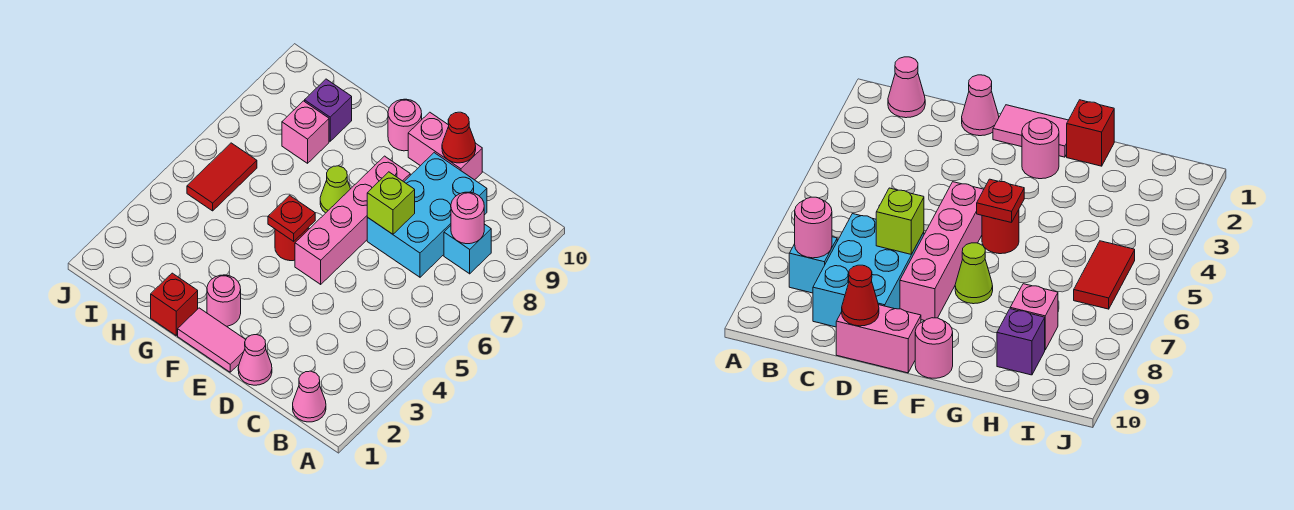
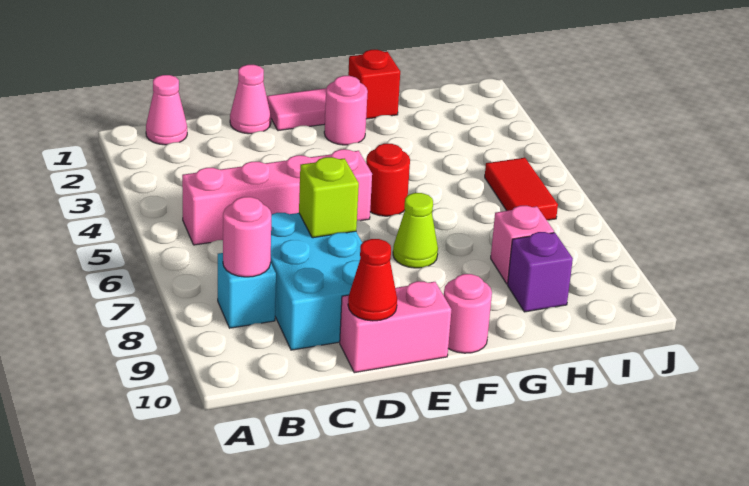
pink brick E5:E8 level 1 -> pink brick B5:E5 level 1
red plate F5 level 2 -> none

